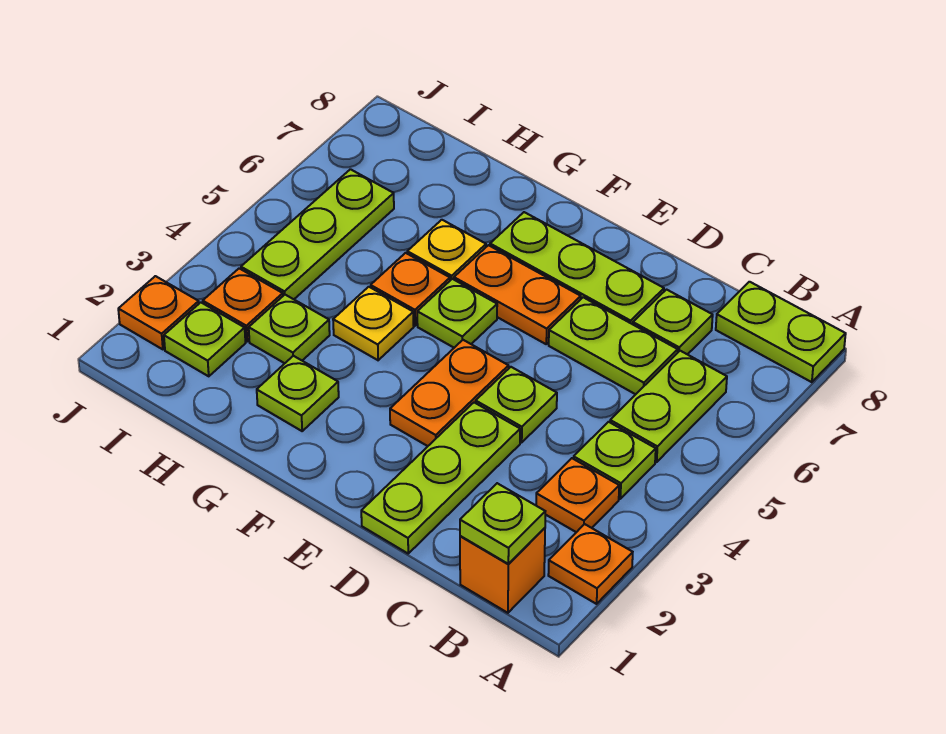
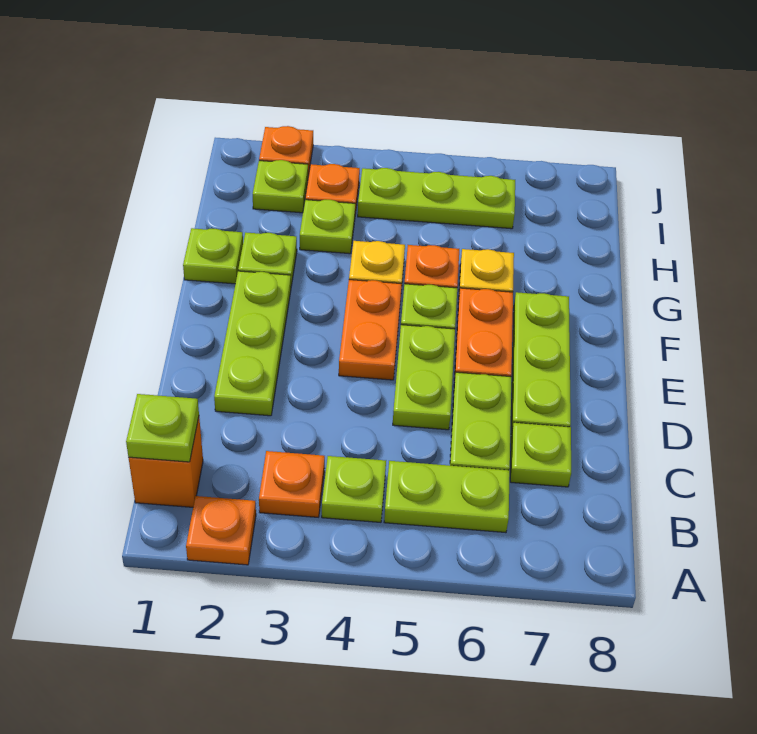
lime plate A8:B8 level 1 -> lime plate D5:E5 level 1
lime plate D1:D3 level 1 -> lime plate D2:F2 level 1
lime plate D4 level 1 -> lime plate G1 level 1
orange plate E3:E4 level 1 -> orange plate E4:F4 level 1

